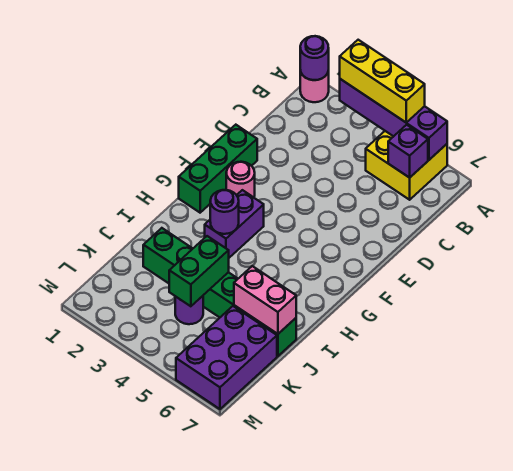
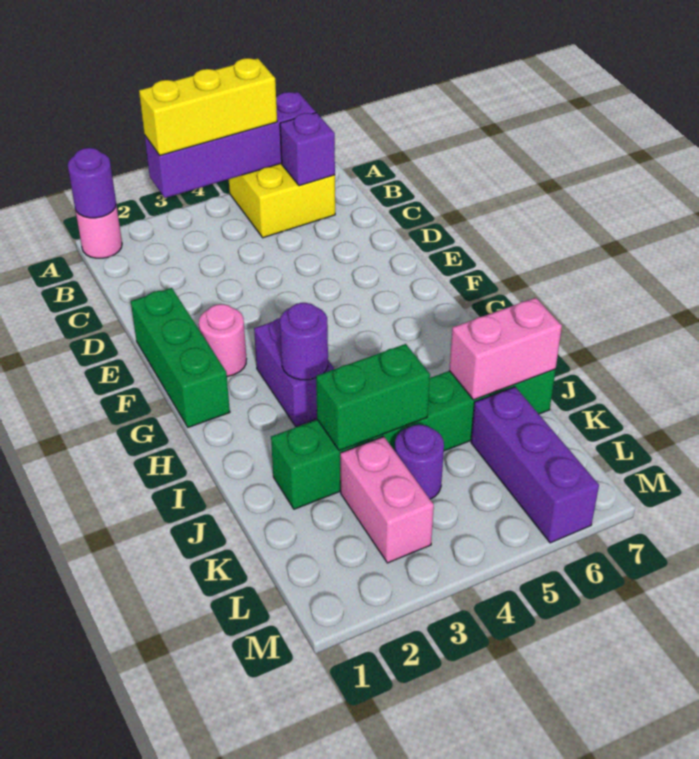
green brick J4:K4 level 2 -> green brick J3:J4 level 2
none -> pink brick K3:L3 level 1
purple brick K6:M7 level 1 -> purple brick K6:M6 level 1

